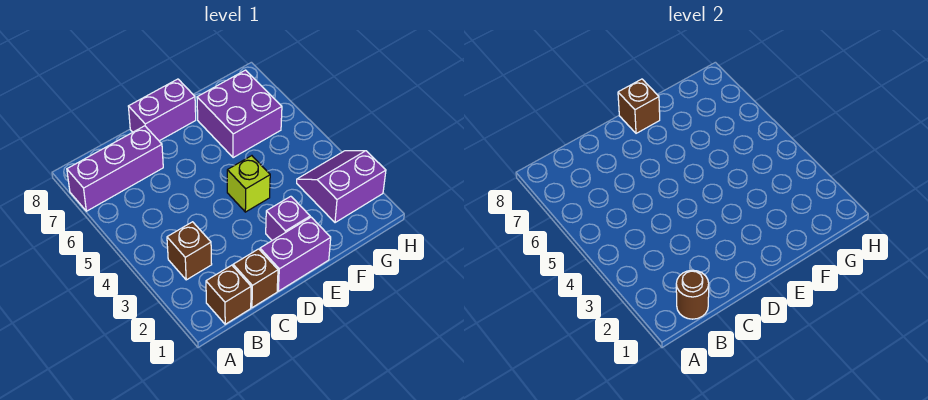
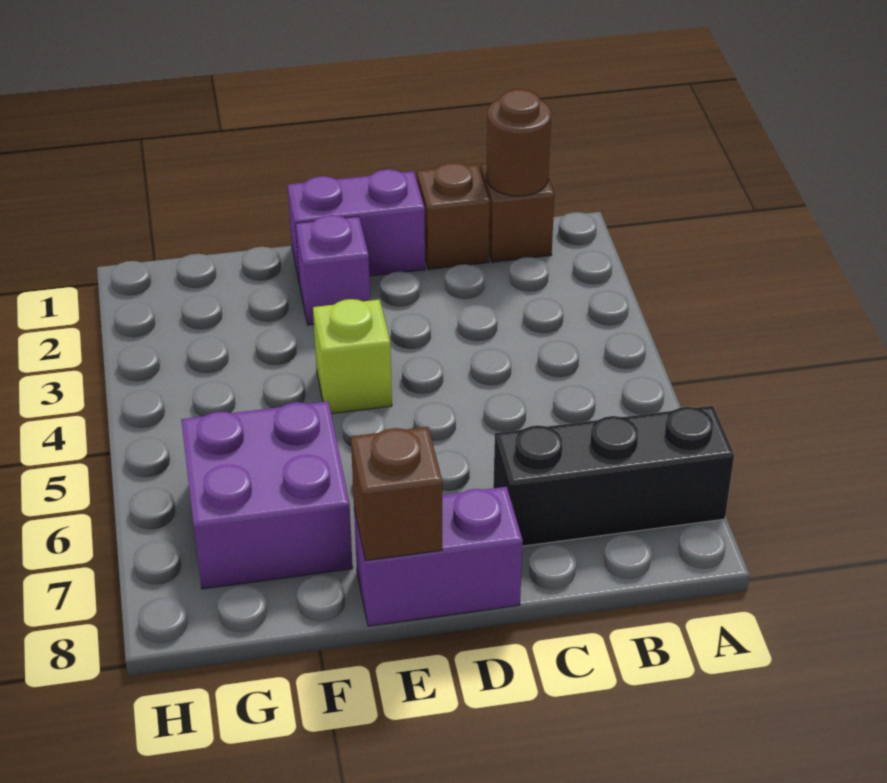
purple brick A7:C7 level 1 -> black brick A7:C7 level 1
brown brick B3 level 1 -> none
purple slope G2:H3 level 1 top 2 -> none

